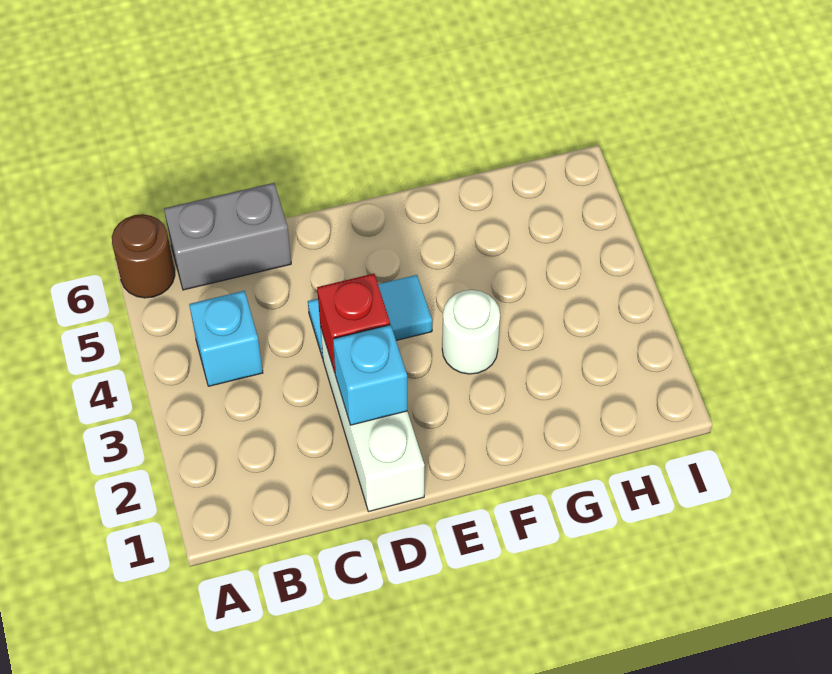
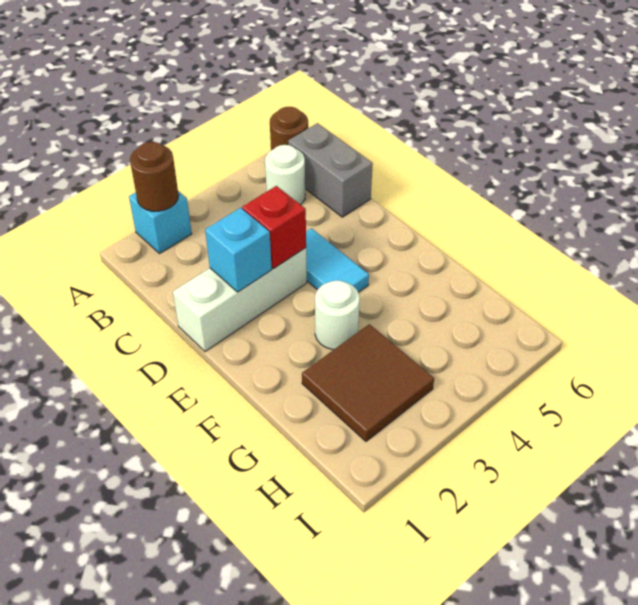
none -> brown round brick A2 level 2
cyan brick B4 level 1 -> cyan brick A2 level 1
none -> white round brick B5 level 1
none -> brown tile G2:H3 level 1

